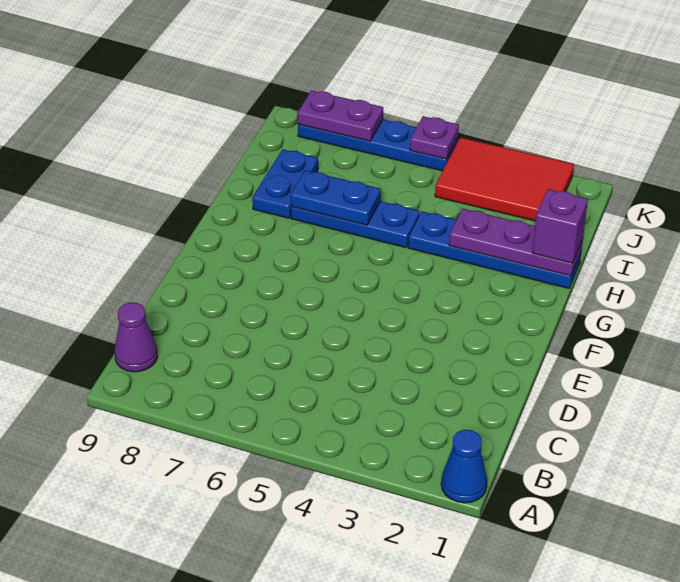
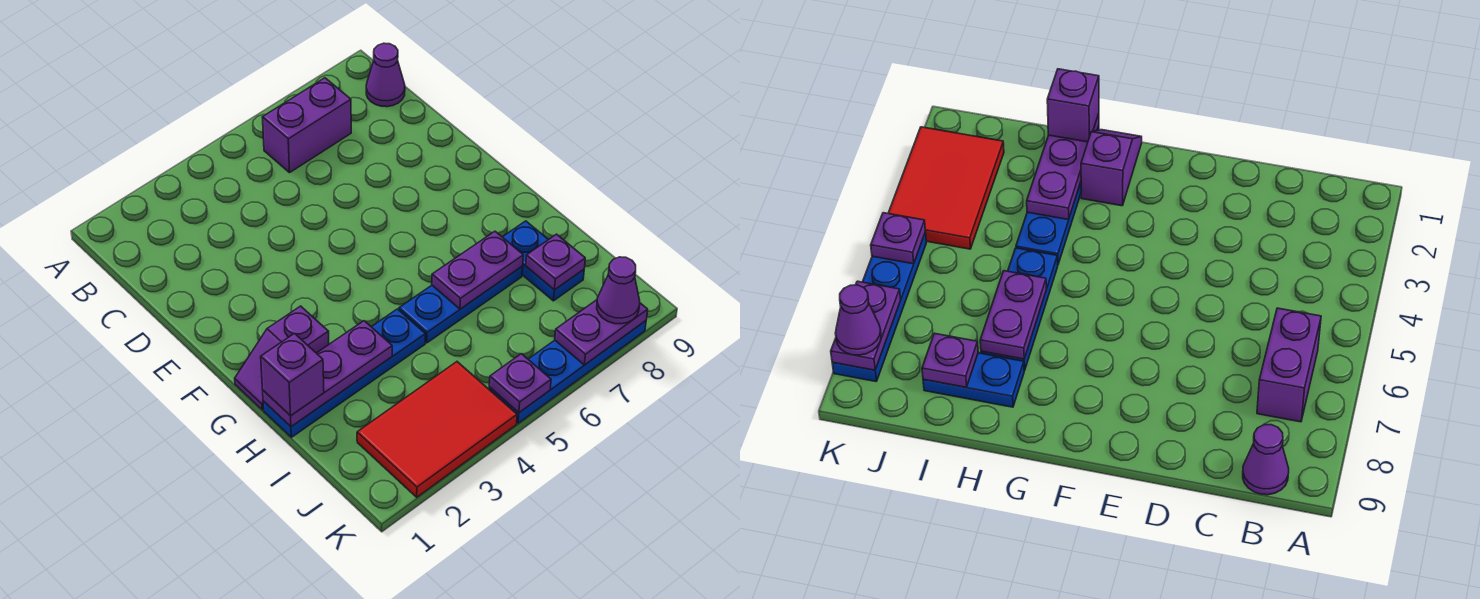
blue cone A1 level 1 -> none
none -> purple brick B6:B7 level 1
none -> purple slope G1:G2 level 1 top 2
blue plate H6:H7 level 2 -> purple plate H6:H7 level 2
none -> purple plate I8 level 2
none -> purple cone K8 level 3

